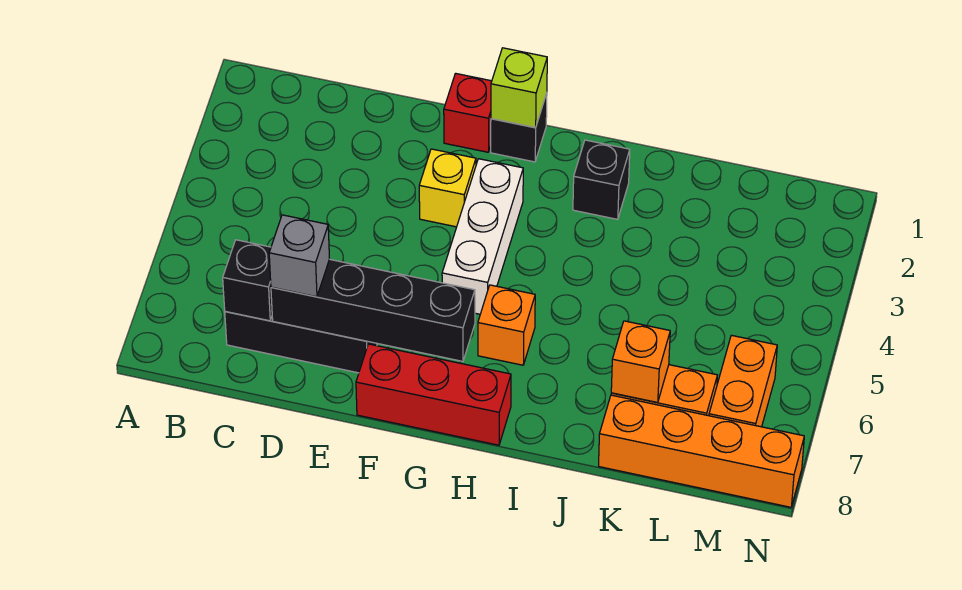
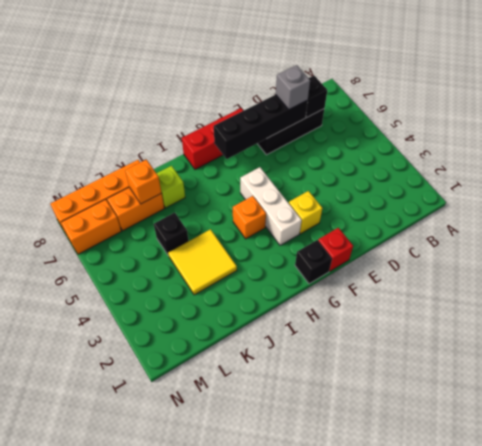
lime brick G1 level 2 -> lime brick J7 level 1
orange brick H6 level 1 -> orange brick H4 level 1
black brick I2 level 1 -> black brick K5 level 1
none -> yellow tile J3:K4 level 1
orange brick M6:M7 level 1 -> orange brick M7:N7 level 1

